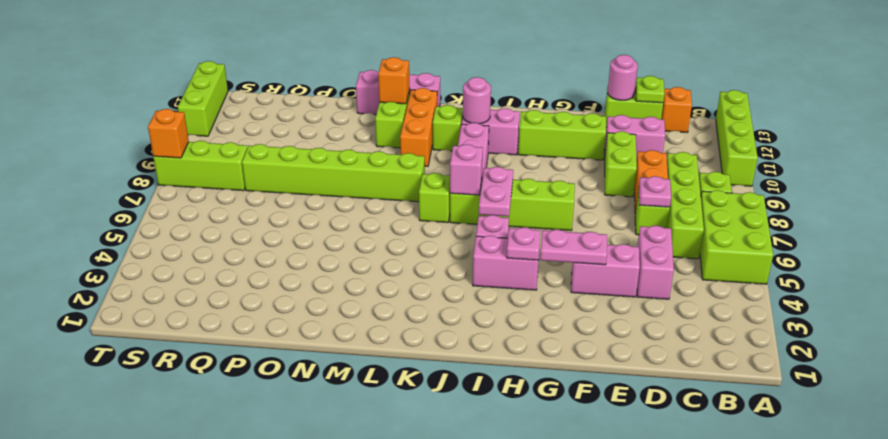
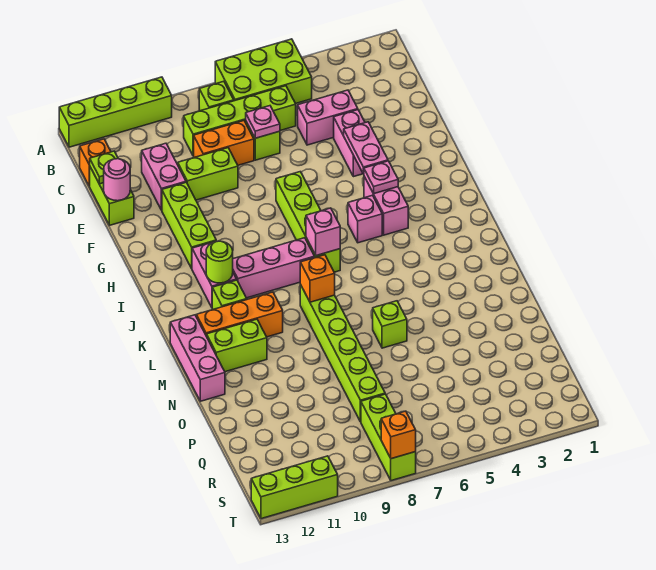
pink plate I6:I7 level 2 -> none
pink round brick J11 level 2 -> lime round brick J11 level 2
lime brick K7 level 1 -> lime brick N6 level 1
orange brick M12 level 2 -> orange brick L8 level 2

